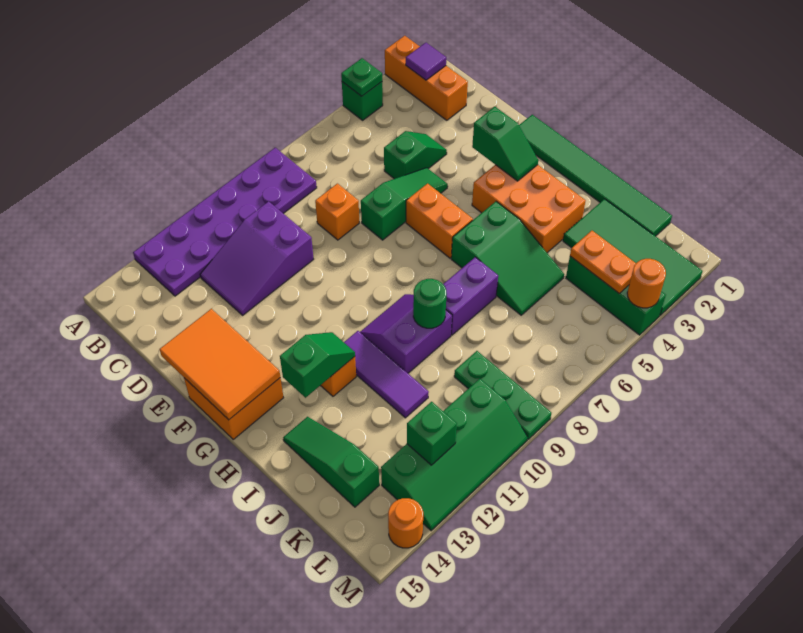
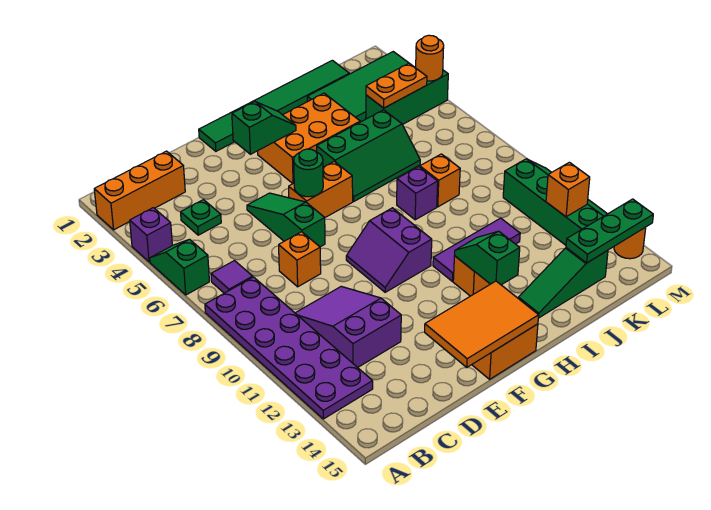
green brick A4 level 1 -> purple brick A4 level 1
green plate A4 level 2 -> green plate C4 level 1
purple tile B2 level 2 -> purple tile B7 level 1
purple slope C10:D12 level 1 top 10 -> purple slope C10:D12 level 1 top 12
green slope D4:D5 level 1 top 5 -> green slope A5:A6 level 1 top 6
green slope H5:J6 level 1 top H -> green slope H5:J6 level 1 top 5
purple slope H9:I10 level 1 top I -> purple slope F9:G10 level 1 top G
purple brick I7:I8 level 1 -> purple brick I8 level 1
green round brick I9 level 2 -> green round brick F6 level 2
none -> orange brick J8 level 1
green plate K9:M9 level 1 -> green plate K14:M14 level 2
green brick L12 level 2 -> orange brick L12 level 2

